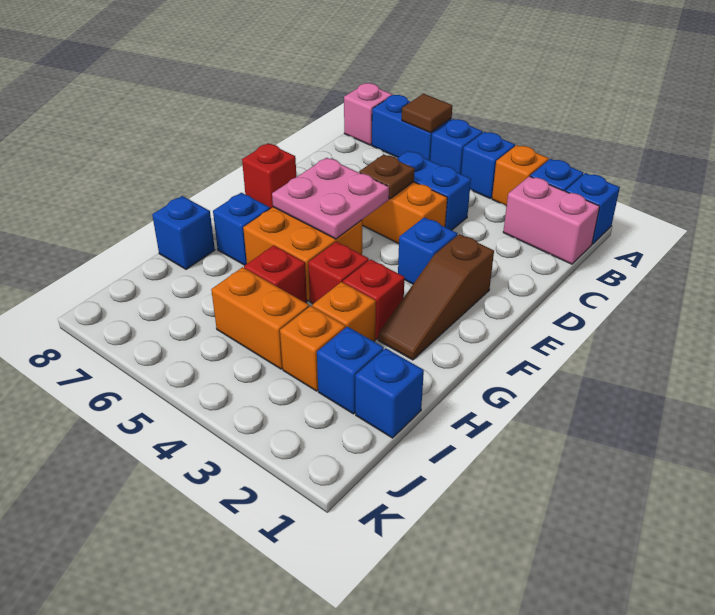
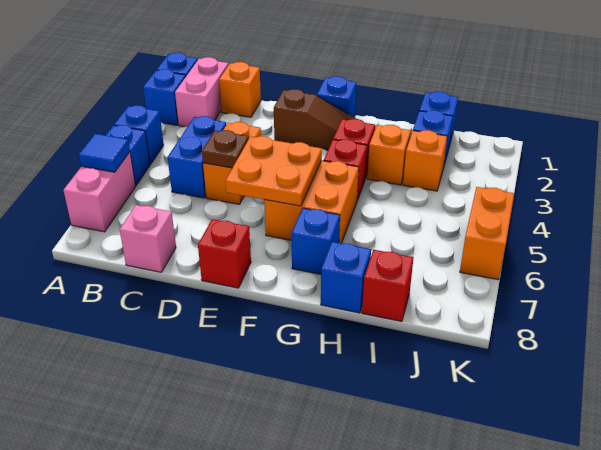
orange brick A3 level 1 -> orange brick C1 level 1
blue brick A6:A7 level 1 -> pink brick A6:A7 level 1
brown tile A6 level 2 -> blue tile A6 level 2
pink brick A8 level 1 -> pink brick C8 level 1
blue brick E3 level 1 -> blue brick F1 level 1
pink plate E5:F6 level 2 -> orange plate E5:F6 level 2
red brick H5 level 1 -> red brick I8 level 1
orange brick I4:I5 level 1 -> orange brick K5:K6 level 1

